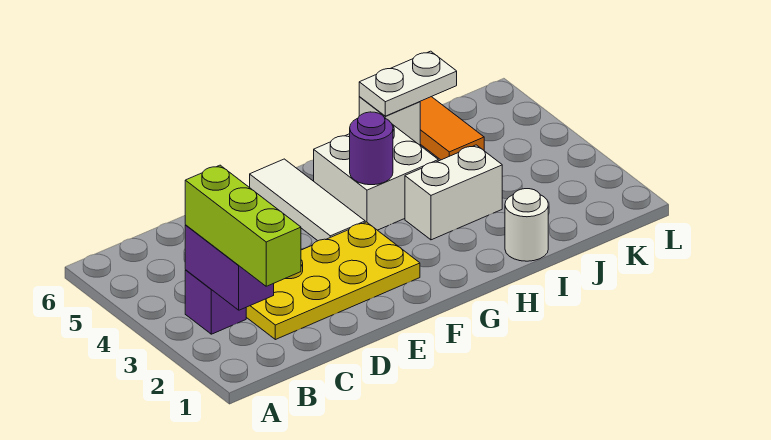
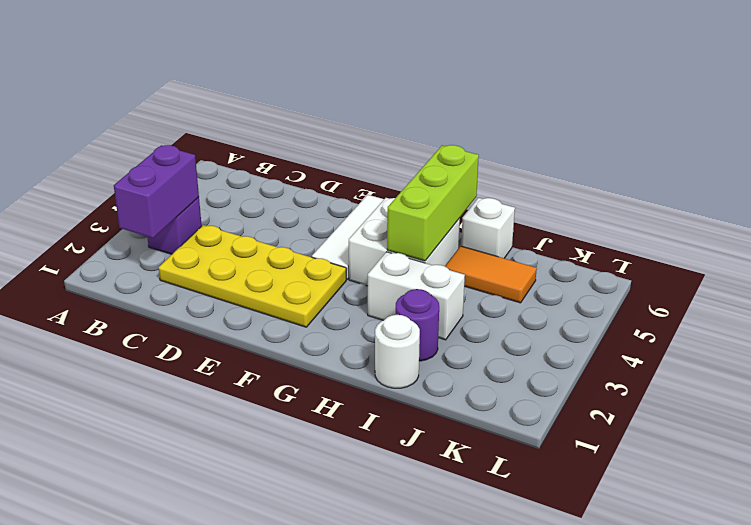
lime brick B1:B3 level 3 -> lime brick H4:H6 level 2
purple round brick G4 level 2 -> purple round brick I2 level 1
white plate I6:J6 level 2 -> none
orange tile J5:J6 level 1 -> orange tile I5:J5 level 1

